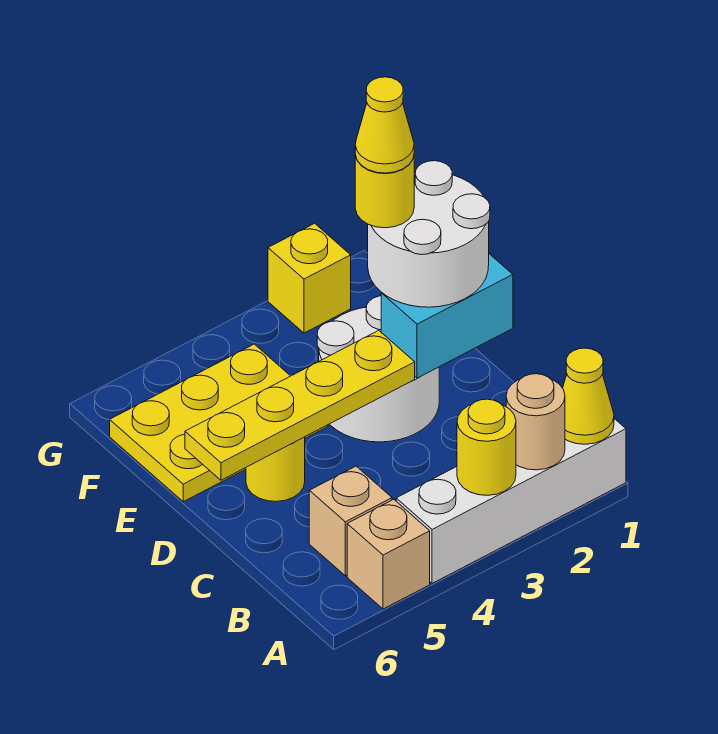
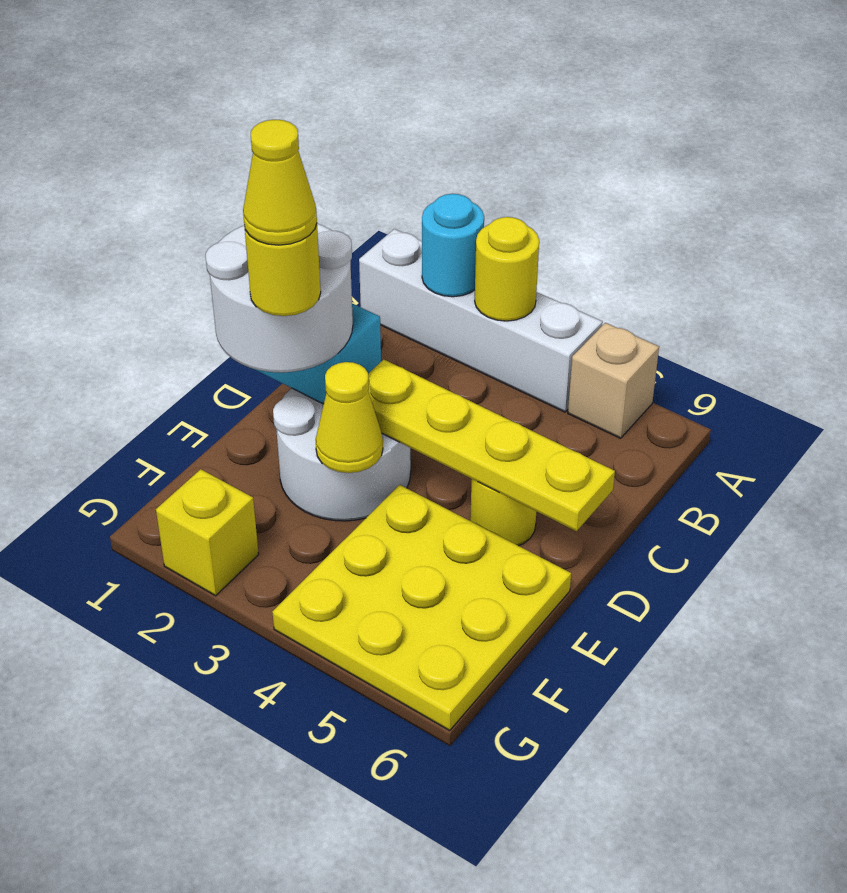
yellow cone A1 level 2 -> yellow cone E3 level 2
tan round brick A2 level 2 -> cyan round brick A2 level 2
tan brick B5 level 1 -> none
yellow plate E4:F6 level 1 -> yellow plate E4:G6 level 1

